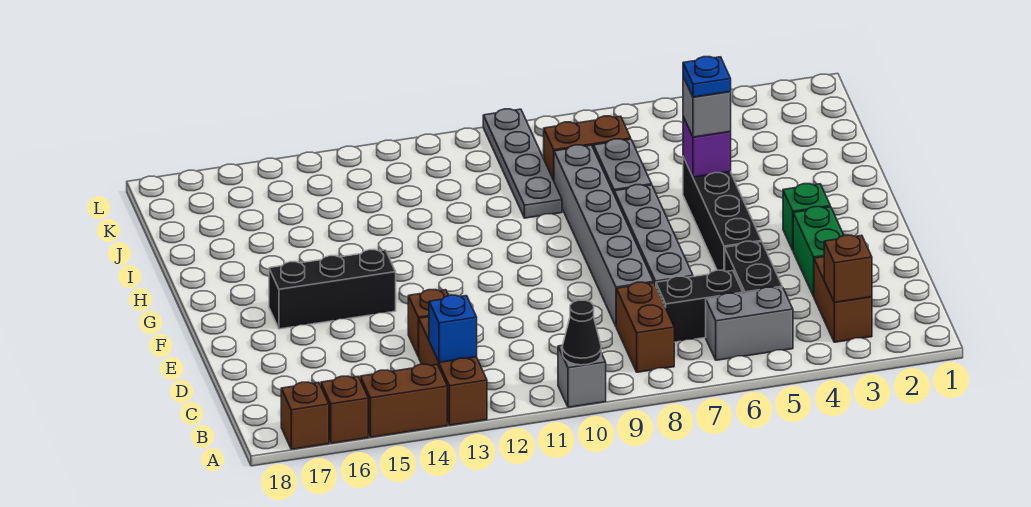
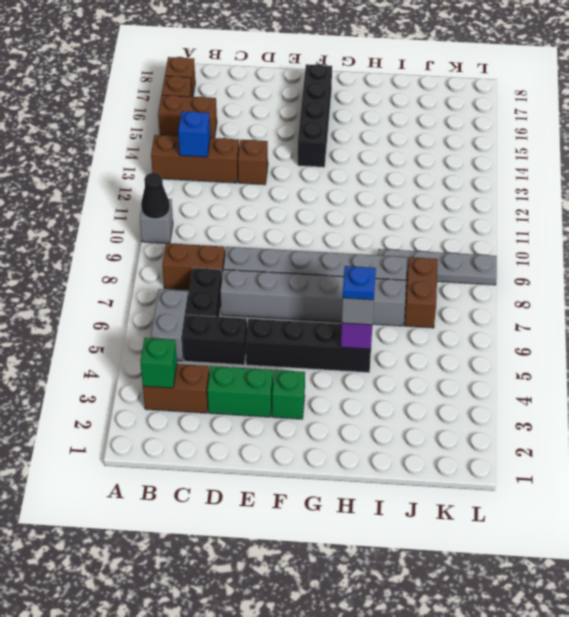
brown brick A14:A15 level 1 -> brown brick A15:B15 level 1
brown brick B3 level 2 -> green brick B3 level 2
black brick F14:F16 level 1 -> black brick F14:F17 level 1

